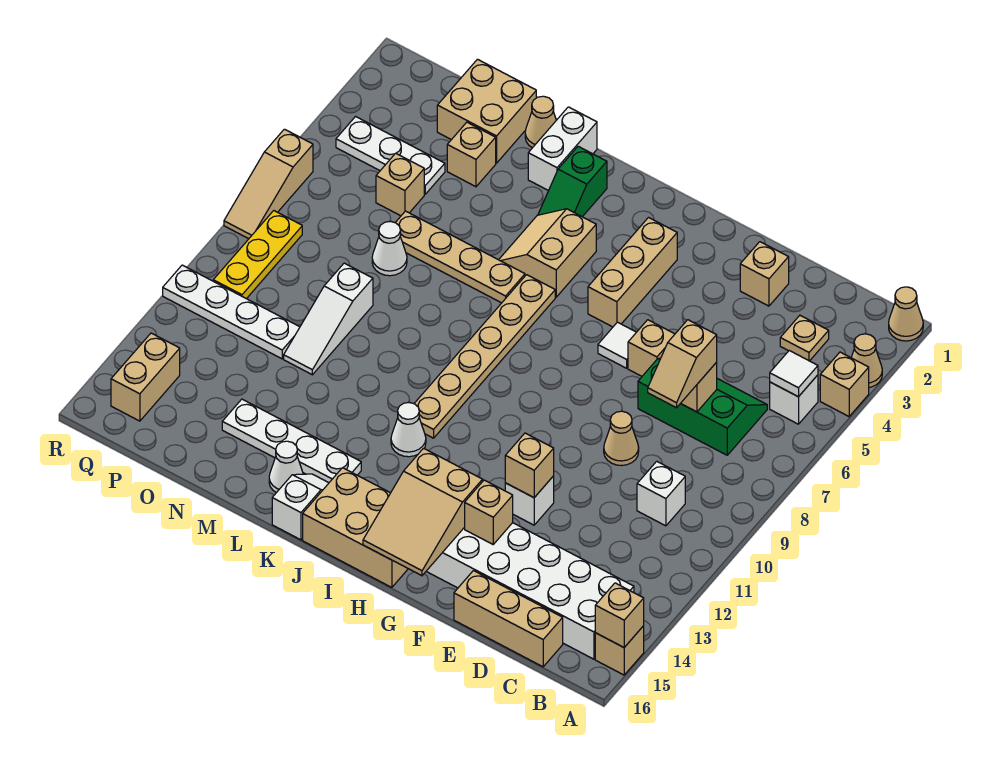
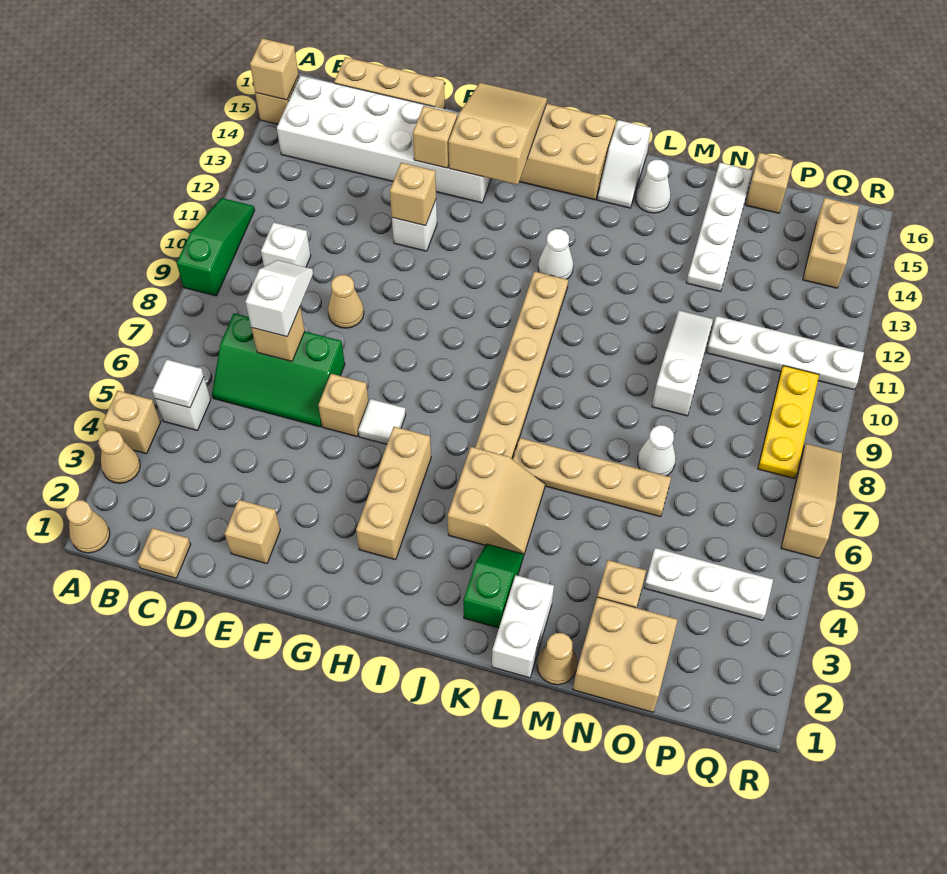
none -> green slope A9:A11 level 1 top 9
tan plate C3 level 1 -> tan plate C1 level 1
tan slope D7:D8 level 3 top 7 -> white slope D7:D8 level 3 top 7
white plate K14:N14 level 1 -> white plate N13:N16 level 1
tan brick O5 level 1 -> tan brick O16 level 1

